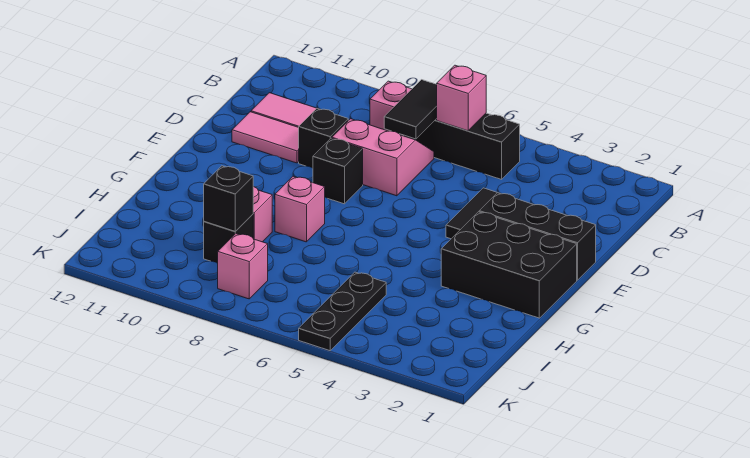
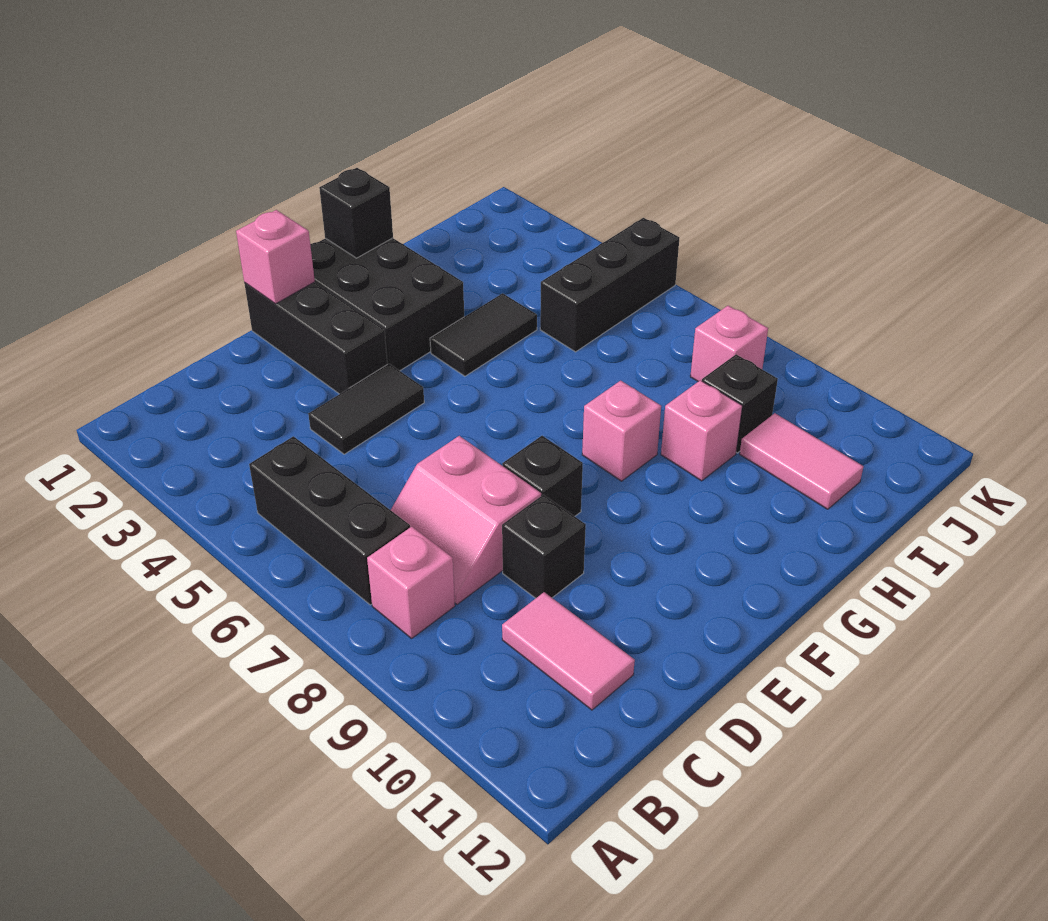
pink brick B6 level 2 -> pink brick E1 level 2
black tile B7:C7 level 2 -> black tile G4:H4 level 1
pink tile D10:D11 level 1 -> pink tile I10:I11 level 1
black plate I5:K5 level 1 -> black brick I5:K5 level 1
black brick I9 level 2 -> black brick G1 level 2

